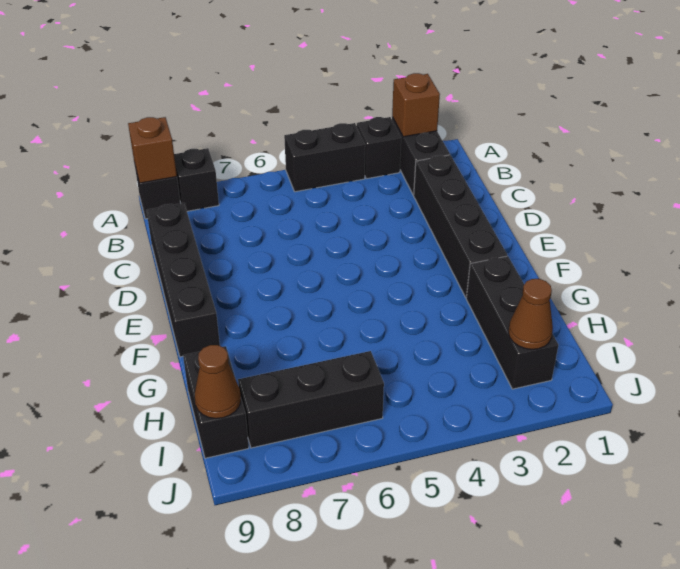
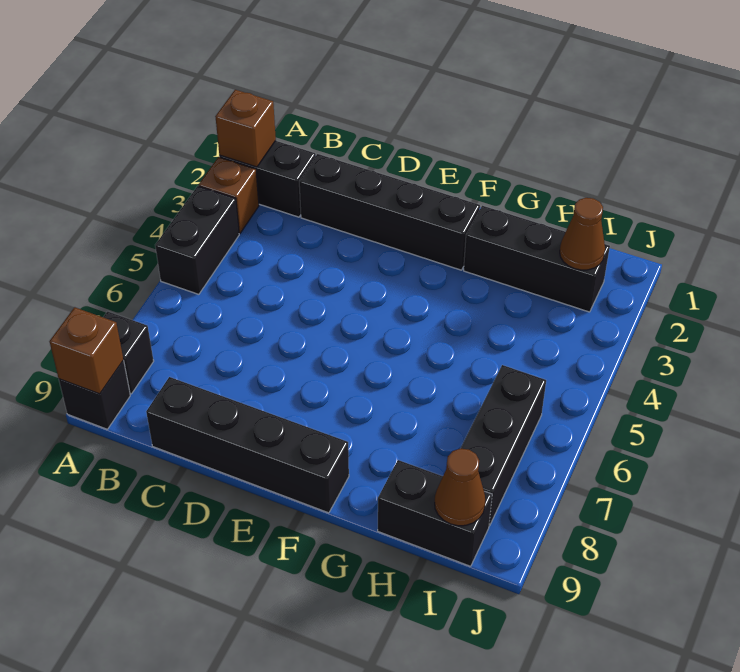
black brick A3 level 1 -> brown brick A3 level 1

